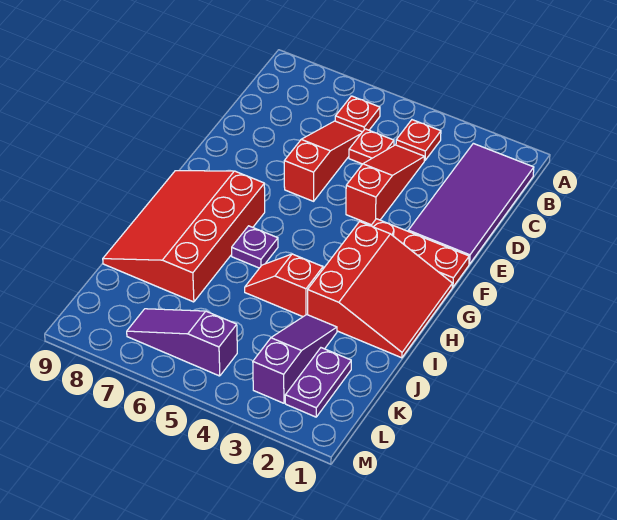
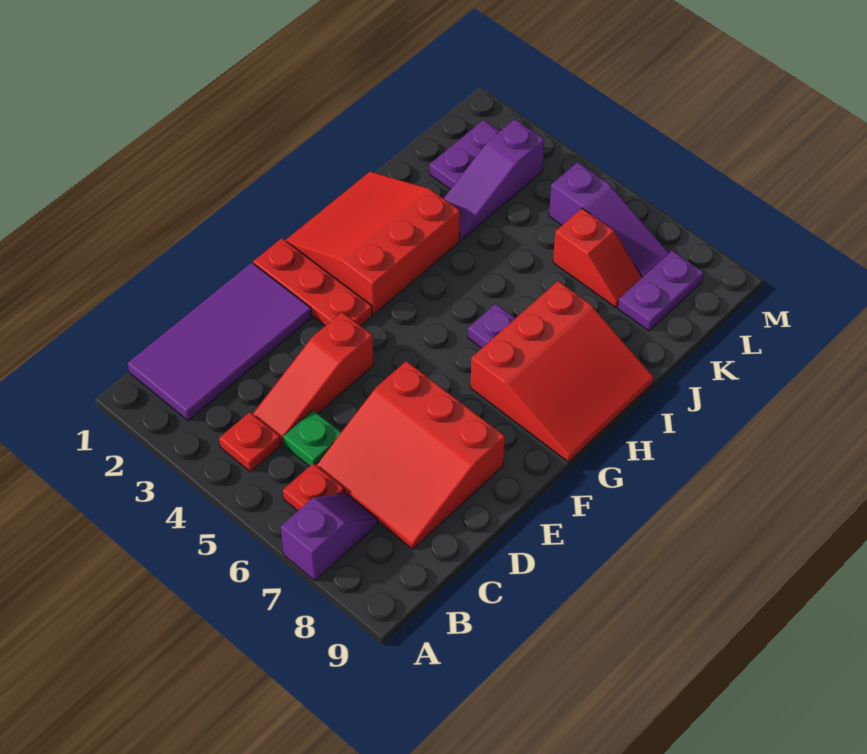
none -> purple slope A7:B7 level 1 top A
red plate C5 level 1 -> green plate C5 level 1
red slope C6:E6 level 1 top E -> red slope C6:E8 level 1 top E
red slope G7:J9 level 1 top 7 -> red slope G7:I9 level 1 top 7
red slope I4:I5 level 1 top 4 -> red slope K6:K7 level 1 top 6
none -> purple plate K8:L8 level 1

